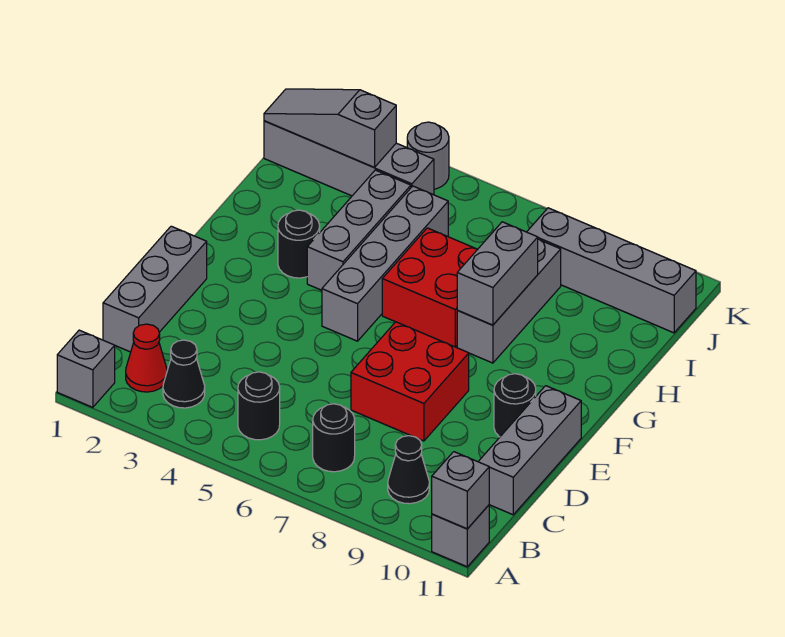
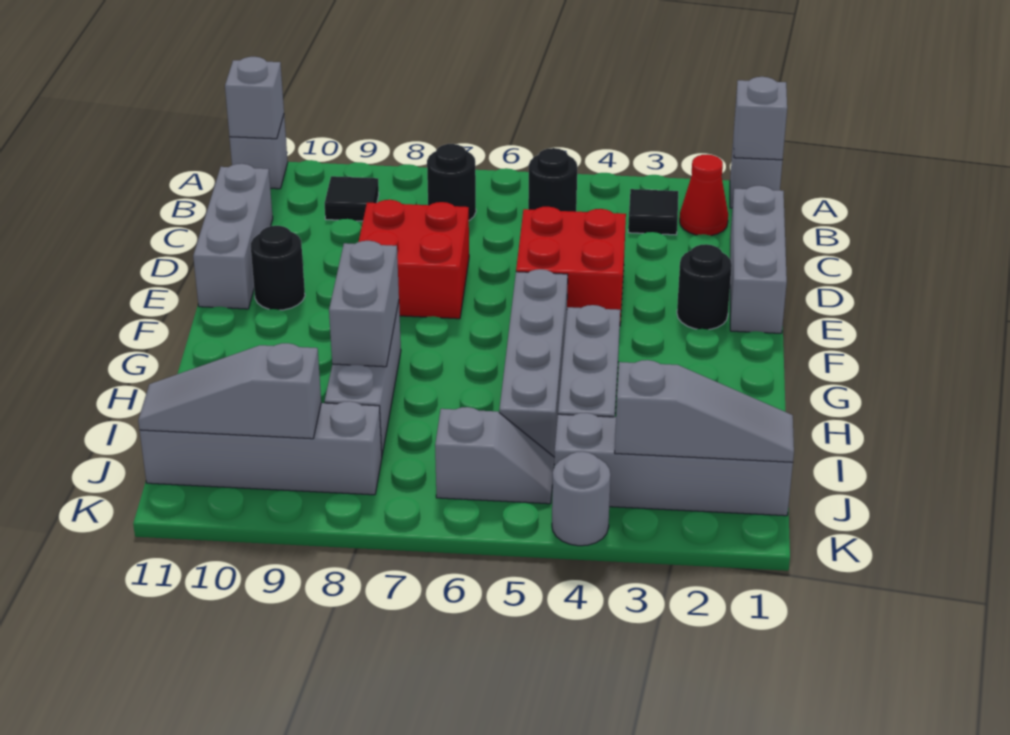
none -> grey brick A1 level 2
black cone B3 level 1 -> black tile B3 level 1
black cone B9 level 1 -> black tile B9 level 1
black round brick G3 level 1 -> black round brick E2 level 1
red brick G6:H7 level 1 -> red brick D4:E5 level 1
none -> grey slope J5:J6 level 1 top 6
none -> grey slope J9:J11 level 2 top 9

